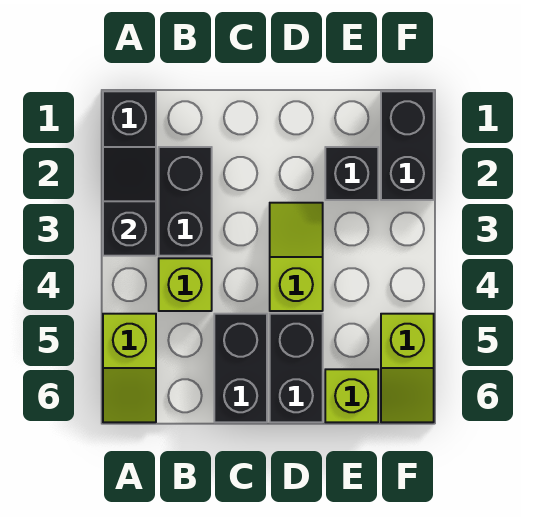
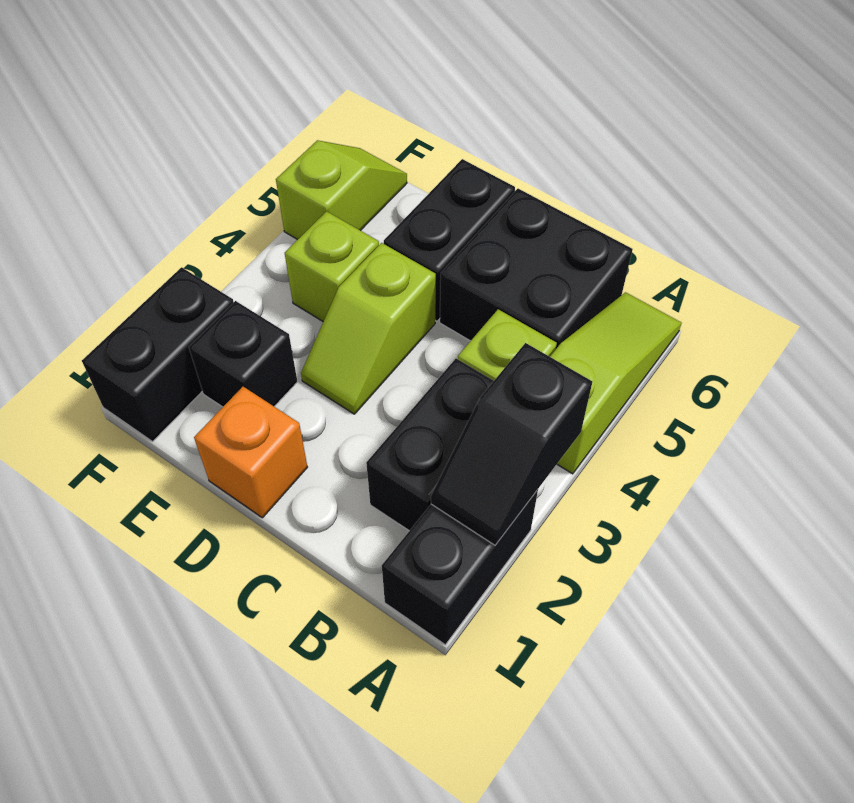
lime slope A5:A6 level 1 top 5 -> lime slope A4:A6 level 1 top 4
black brick C5:C6 level 1 -> black brick B5:C6 level 1
none -> orange brick D1 level 1
lime brick E6 level 1 -> lime brick E4 level 1

